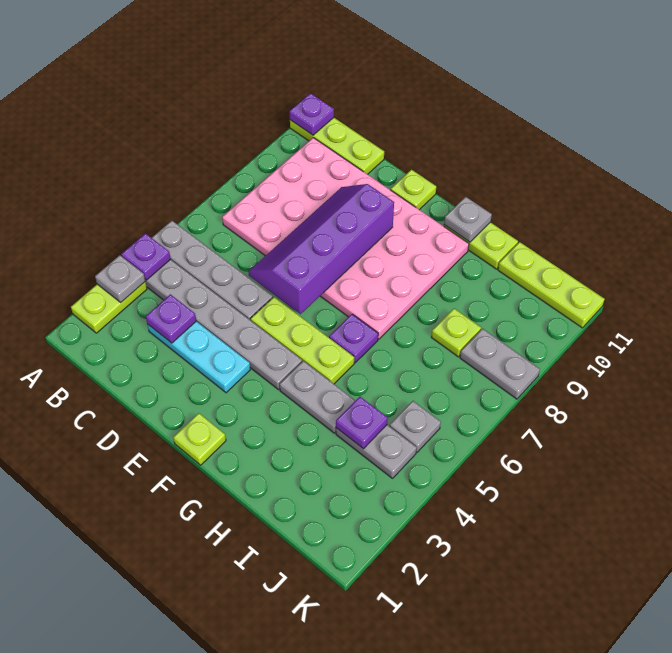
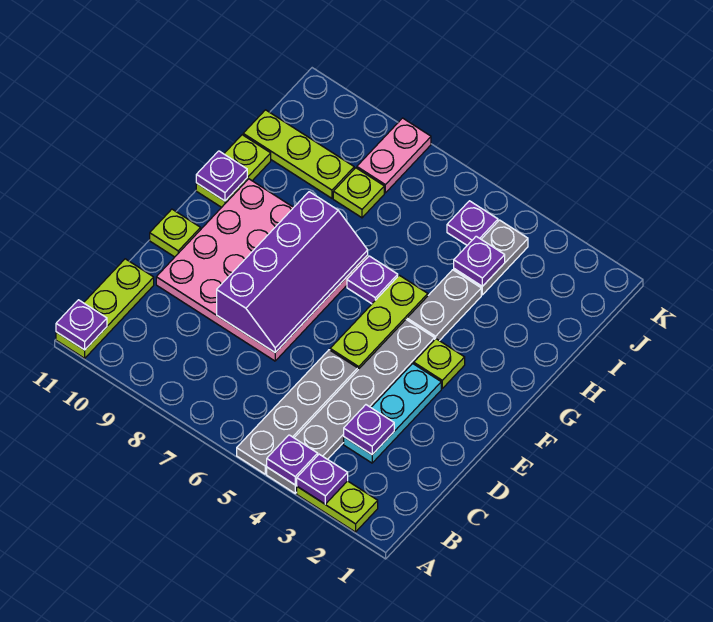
grey plate A3 level 2 -> purple plate A3 level 2
pink plate B7:G10 level 1 -> pink plate D7:G10 level 1
purple slope D6:E9 level 2 top E -> purple slope D7:G8 level 2 top 8
lime plate F1 level 1 -> lime plate F3 level 1
grey plate G11 level 2 -> purple plate G11 level 2
lime plate I11:K11 level 1 -> lime plate I9:I11 level 1
grey plate J5 level 1 -> purple plate J5 level 1
grey plate J8:K8 level 1 -> pink plate J8:K8 level 1

